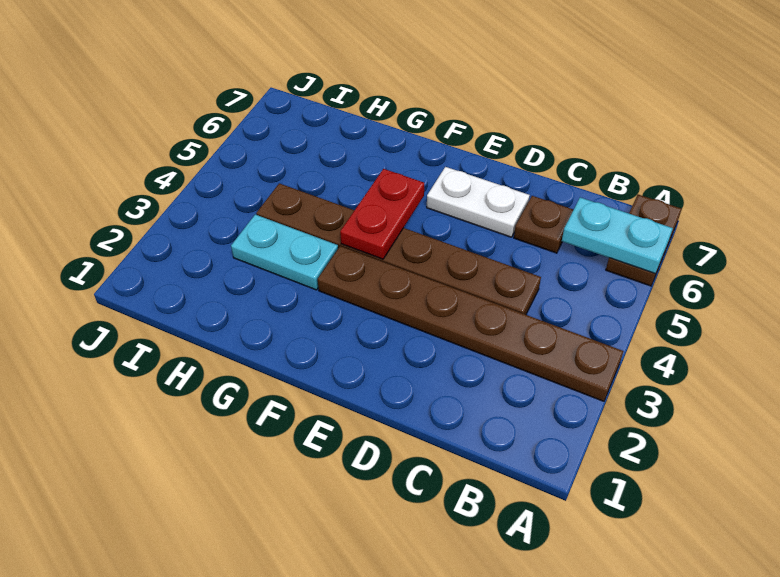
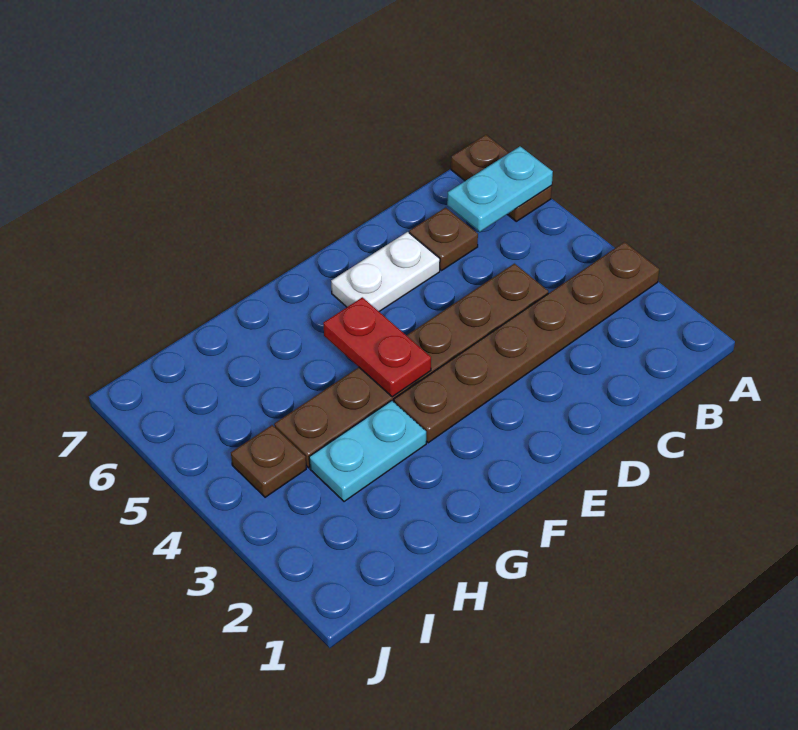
none -> brown plate I4 level 1

